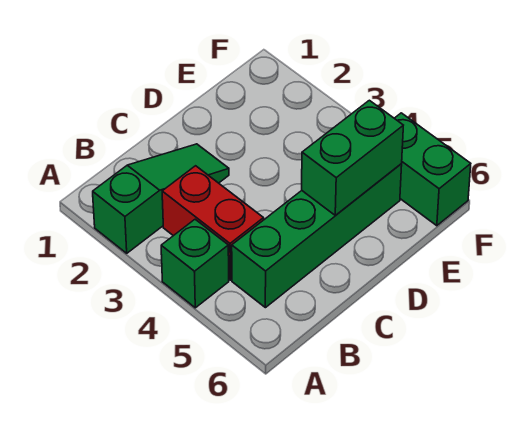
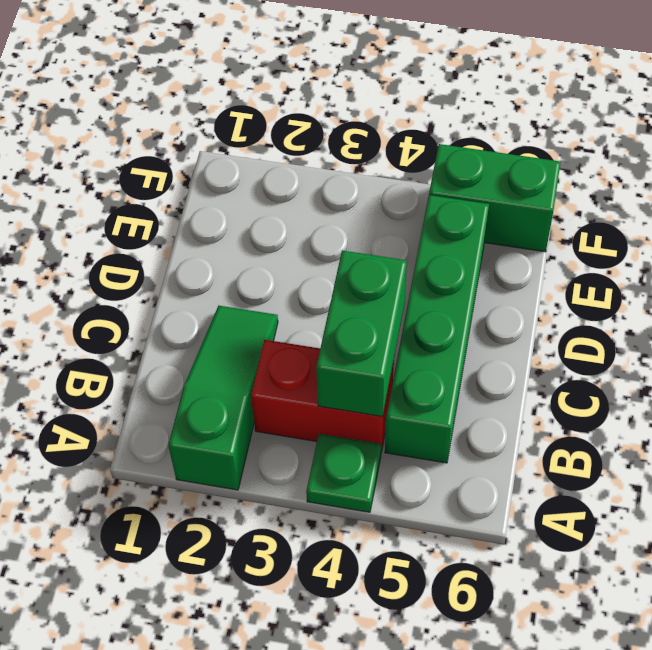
green brick A4 level 1 -> green plate A4 level 1
green brick D5:E5 level 2 -> green brick B4:C4 level 2

